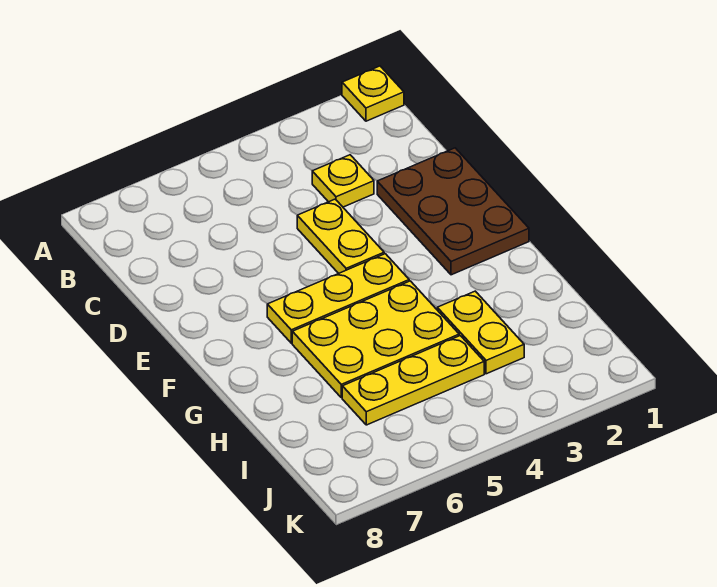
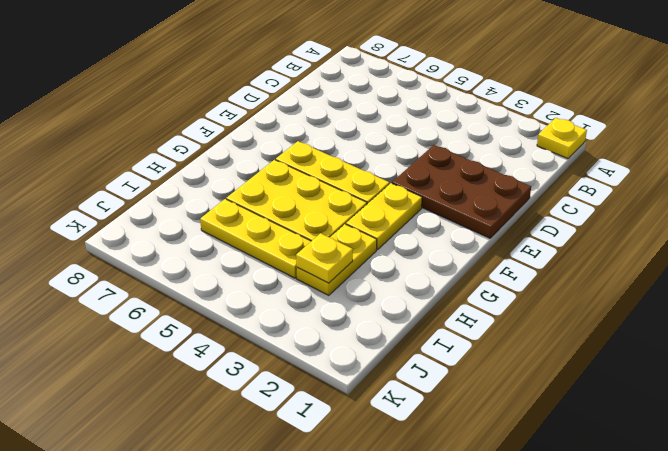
yellow plate C3 level 1 -> yellow plate I3 level 2
brown plate D1:F2 level 1 -> brown plate D1:E3 level 1
yellow plate D4:E4 level 1 -> yellow plate F3:G3 level 1

